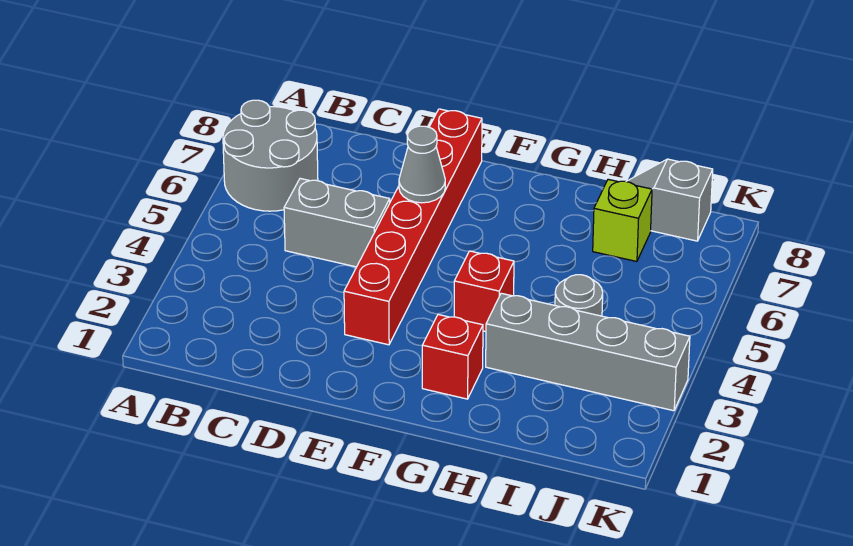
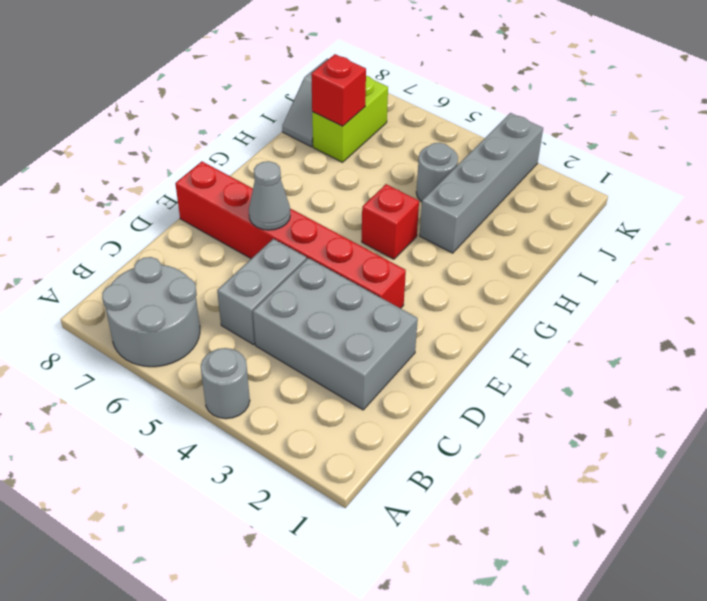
none -> grey round brick A4 level 1
none -> grey brick C2:D4 level 1
red brick G2 level 1 -> red brick I7 level 2
lime brick I7 level 1 -> lime brick I7:J7 level 1

